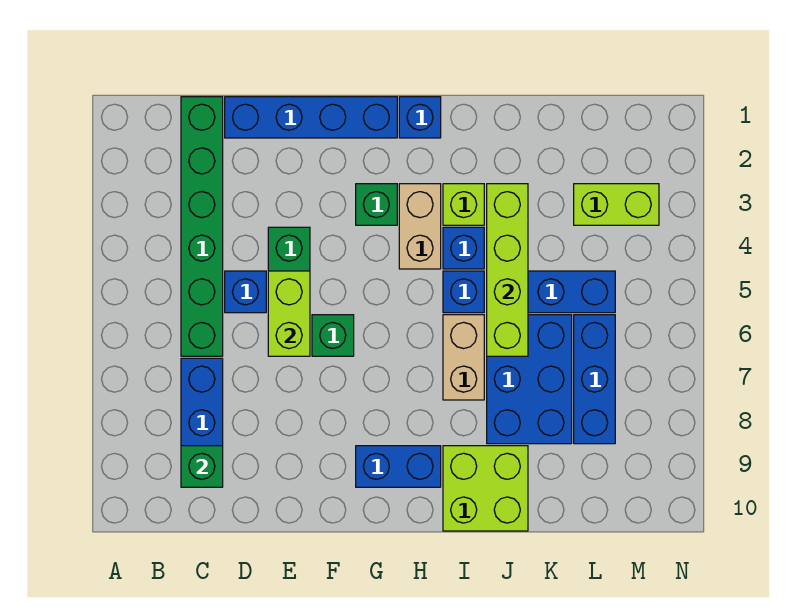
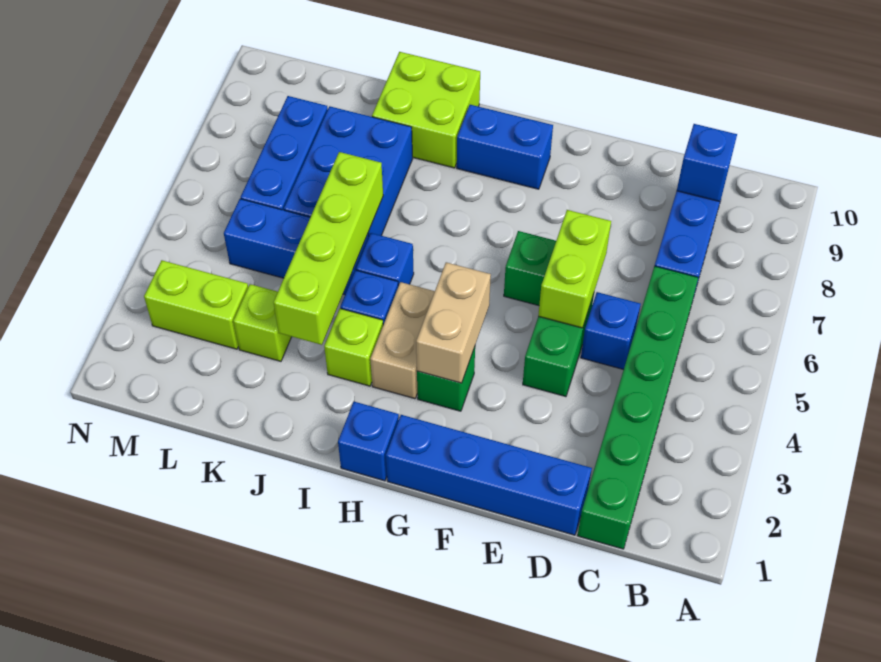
green brick C9 level 2 -> blue brick C9 level 2
tan brick I6:I7 level 1 -> tan brick G3:G4 level 2
none -> lime brick K3 level 1

